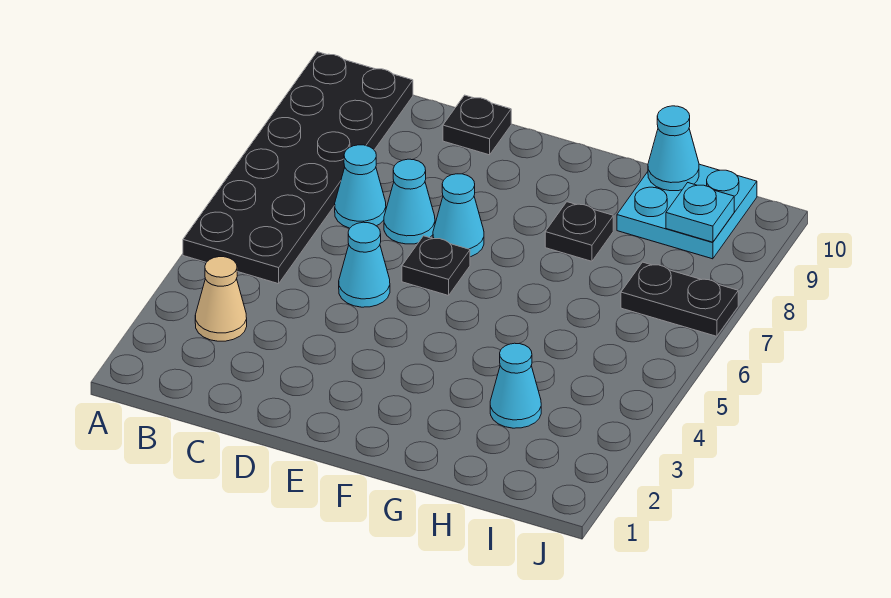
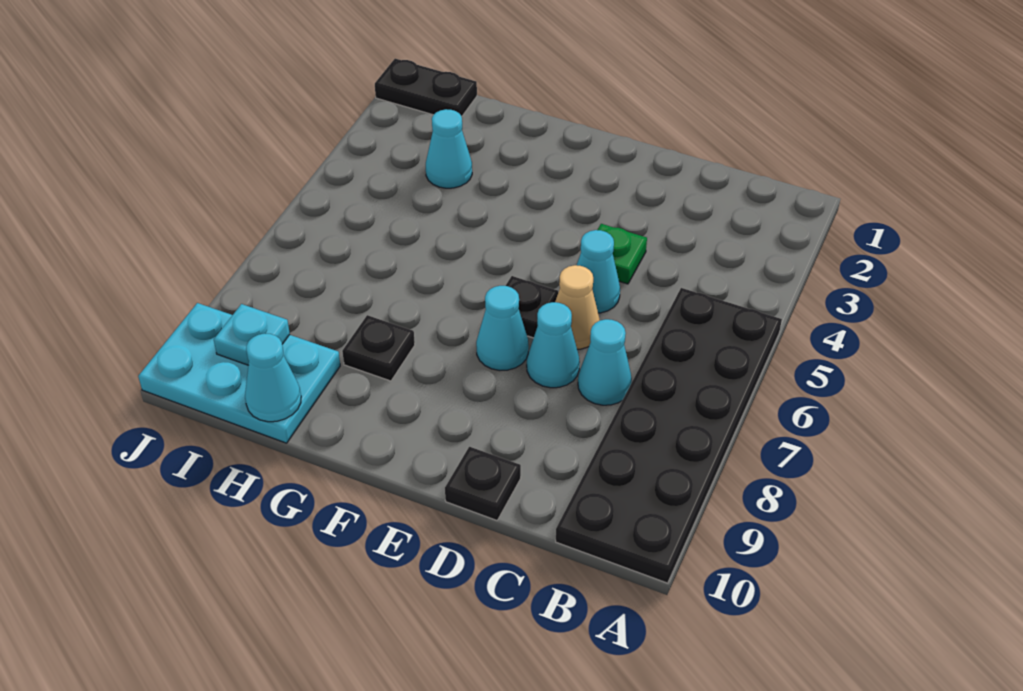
tan cone B3 level 1 -> tan cone D6 level 1
none -> green plate D4 level 1
cyan plate H9:I10 level 1 -> cyan plate H9:J10 level 1
black plate I7:J7 level 1 -> black plate I1:J1 level 1

